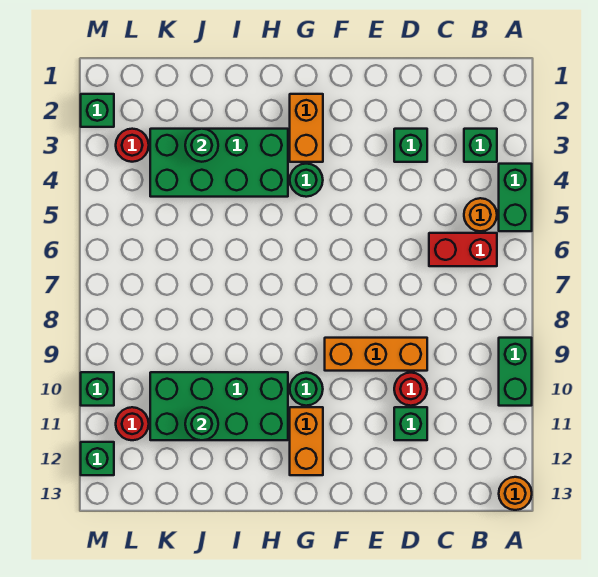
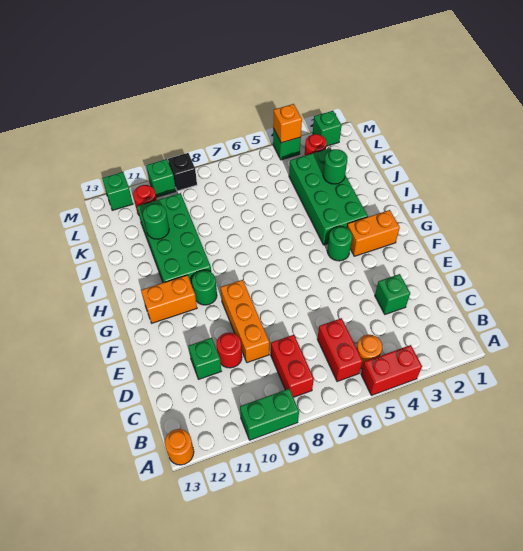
green brick A4:A5 level 1 -> red brick A4:A5 level 1
green brick B3 level 1 -> green brick M4 level 1
none -> red brick B8:C8 level 1
none -> orange brick M4 level 2
none -> black brick M9 level 1

